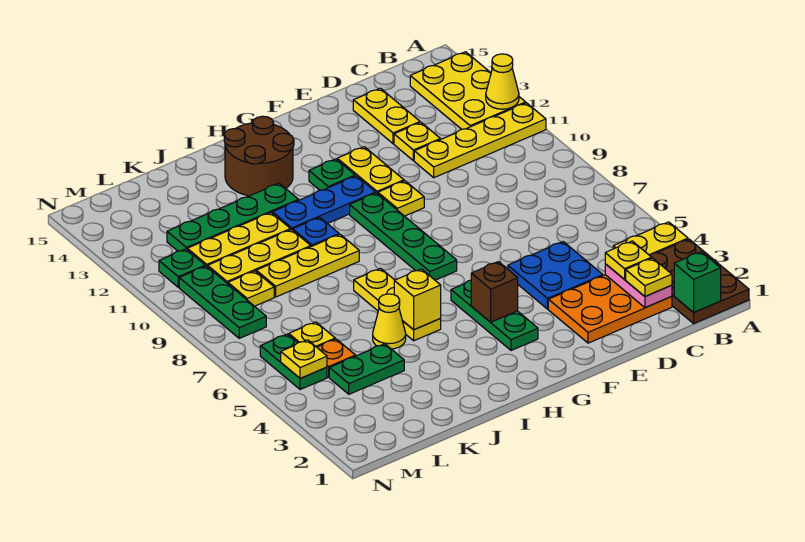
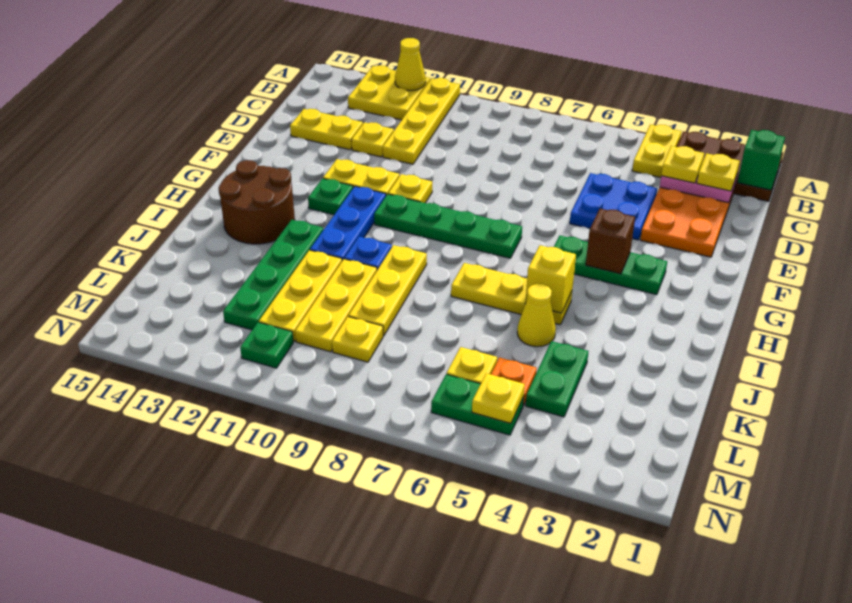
yellow plate A12:B14 level 1 -> yellow plate A12:B13 level 1
green plate M8:M10 level 1 -> none

